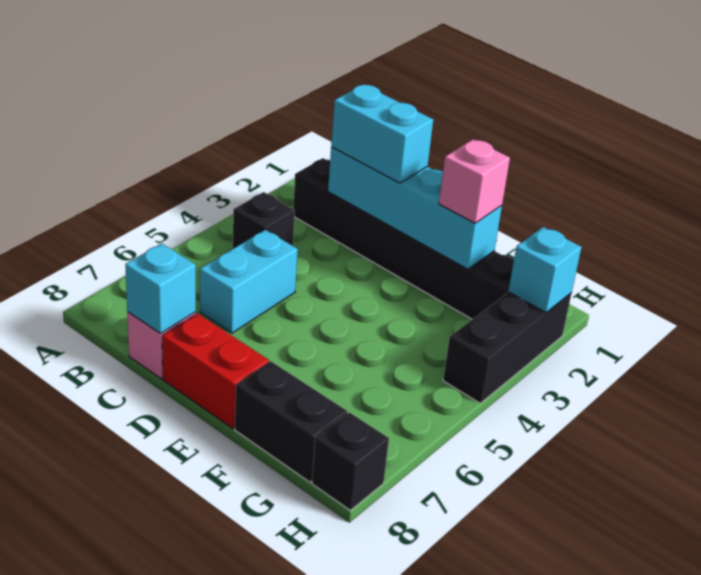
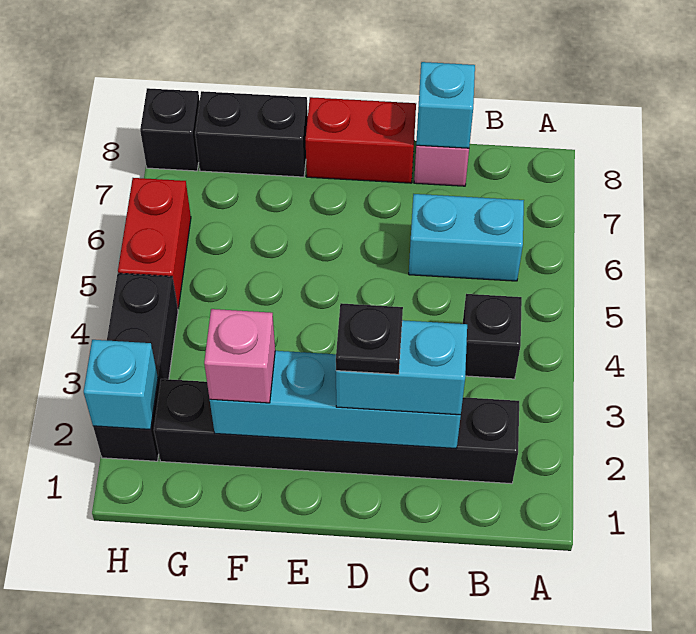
cyan brick C5:C6 level 1 -> cyan brick B6:C6 level 1
none -> black plate D2 level 4
none -> red brick H5:H6 level 1

